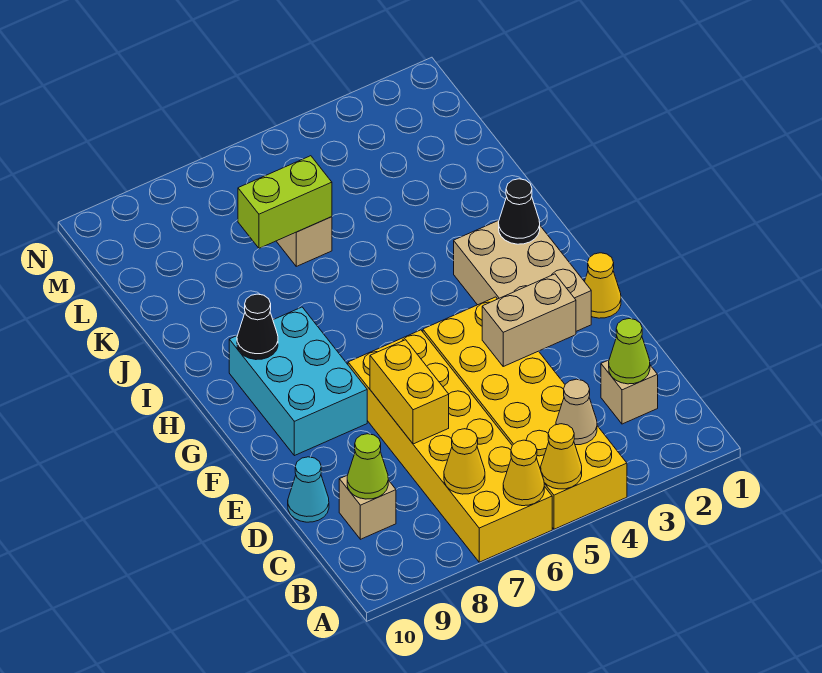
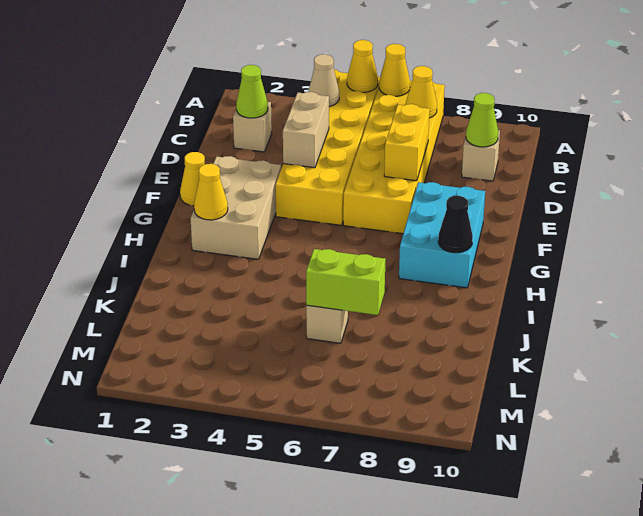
cyan cone D10 level 1 -> none
tan brick E3:E4 level 2 -> tan brick D4:E4 level 2
black cone H2 level 2 -> yellow cone H2 level 2

